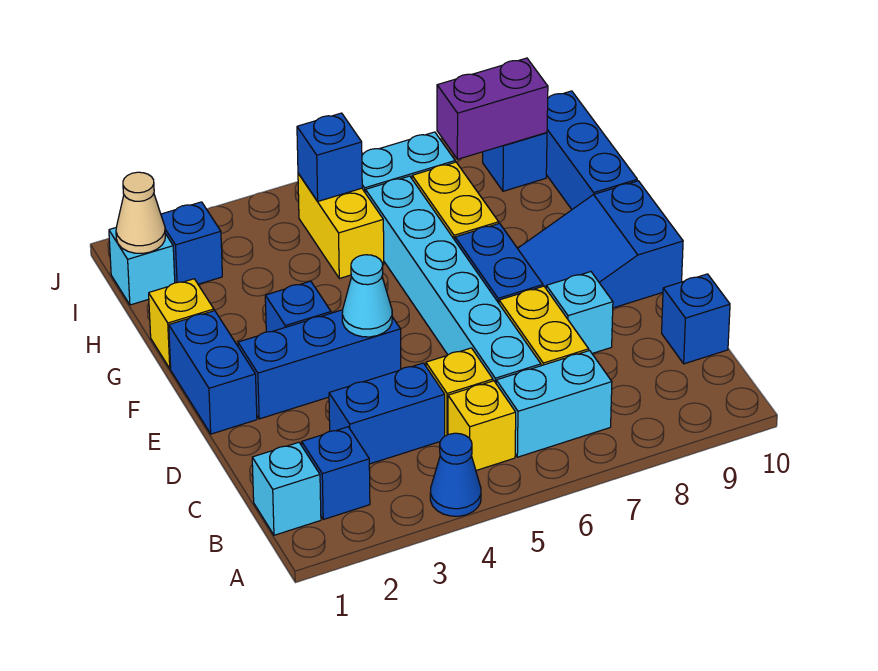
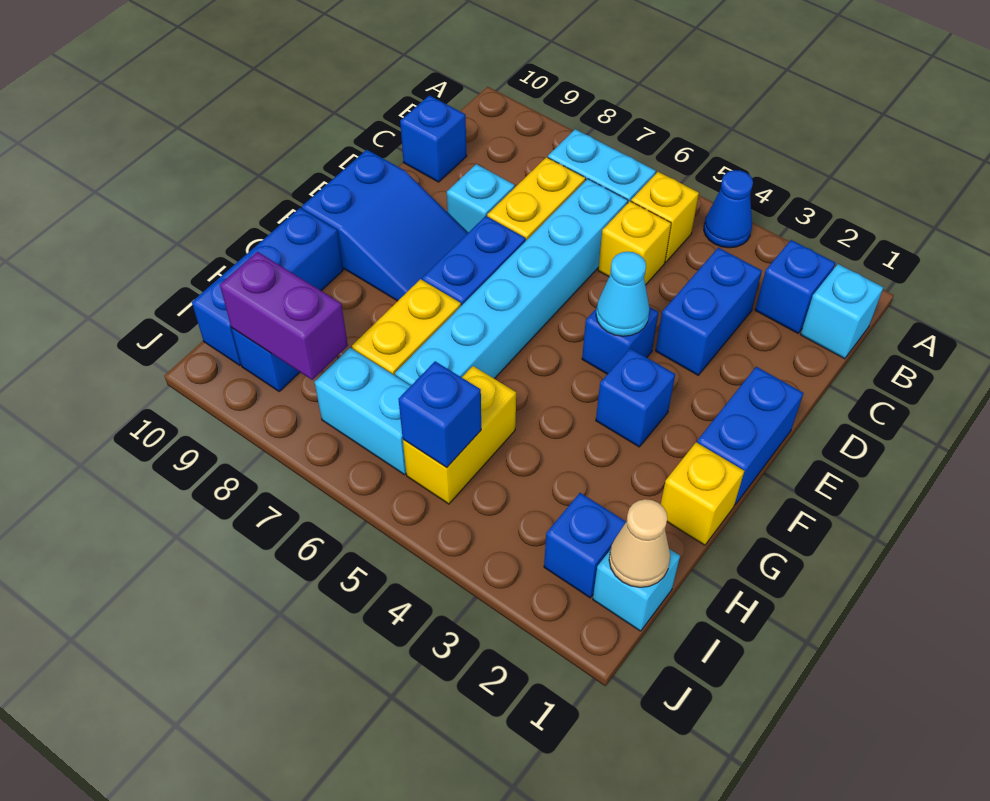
blue brick C3:C4 level 1 -> blue brick C3:D3 level 1
blue brick E2:E4 level 1 -> blue brick E4 level 1

